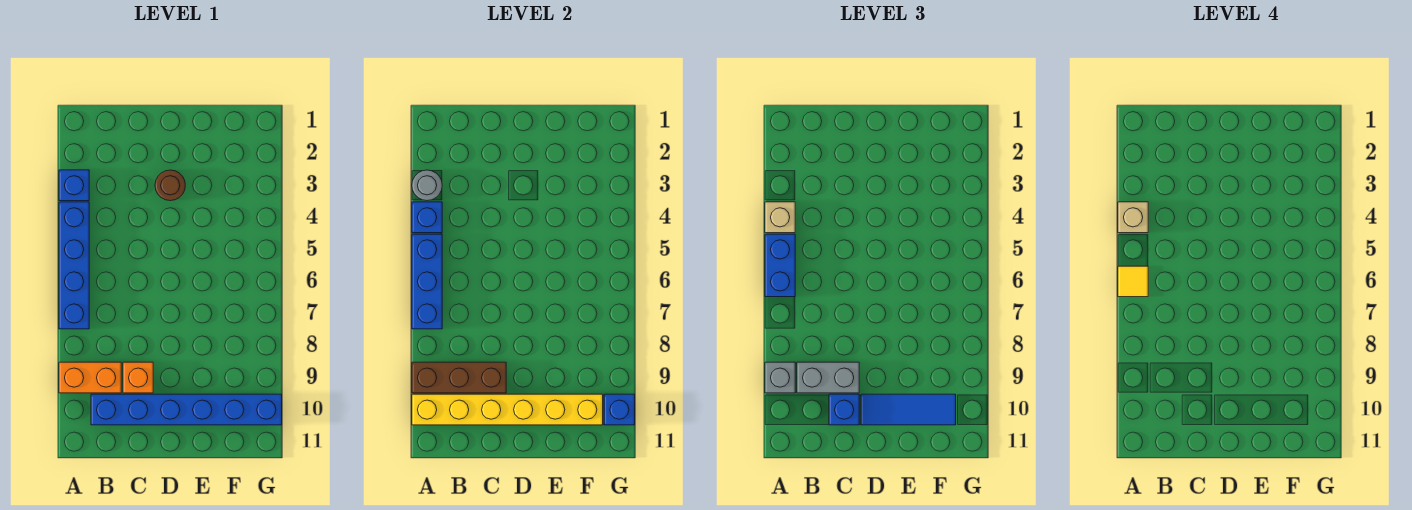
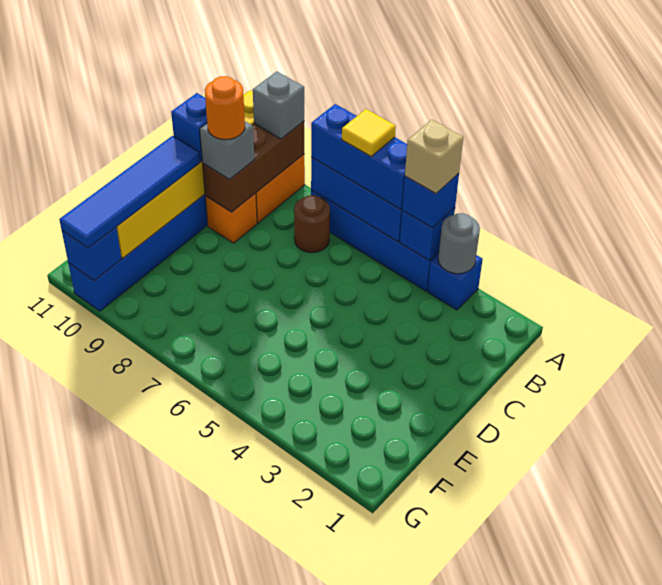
tan brick A4 level 3 -> blue brick A4 level 3
blue brick A5:A6 level 3 -> blue brick A5:A7 level 3
grey brick B9:C9 level 3 -> grey brick C9 level 3
none -> orange round brick C9 level 4
brown round brick D3 level 1 -> brown round brick B7 level 1
blue tile D10:F10 level 3 -> blue tile D10:G10 level 3

